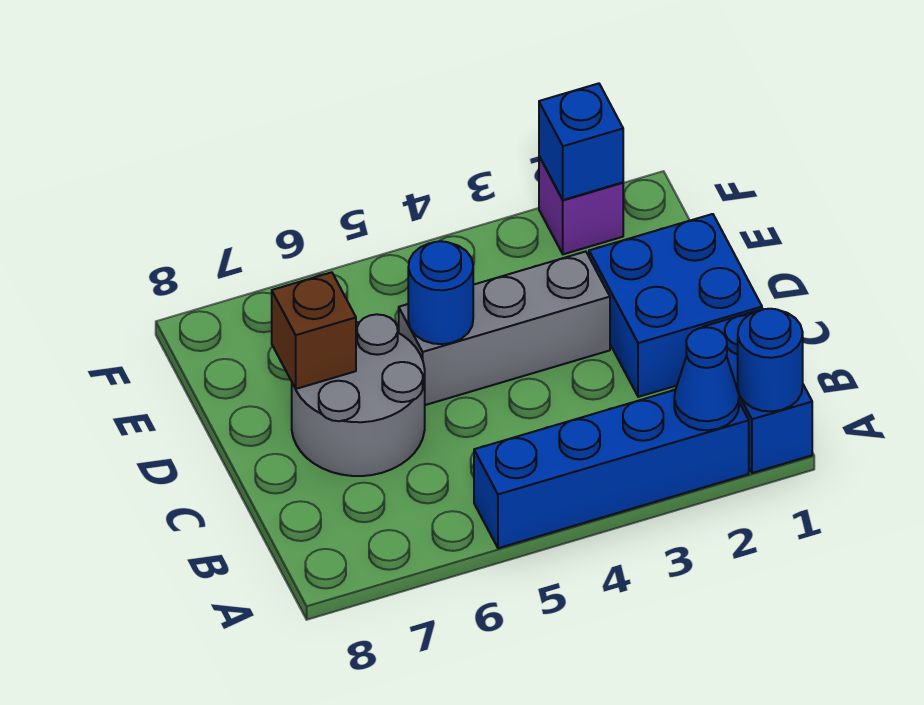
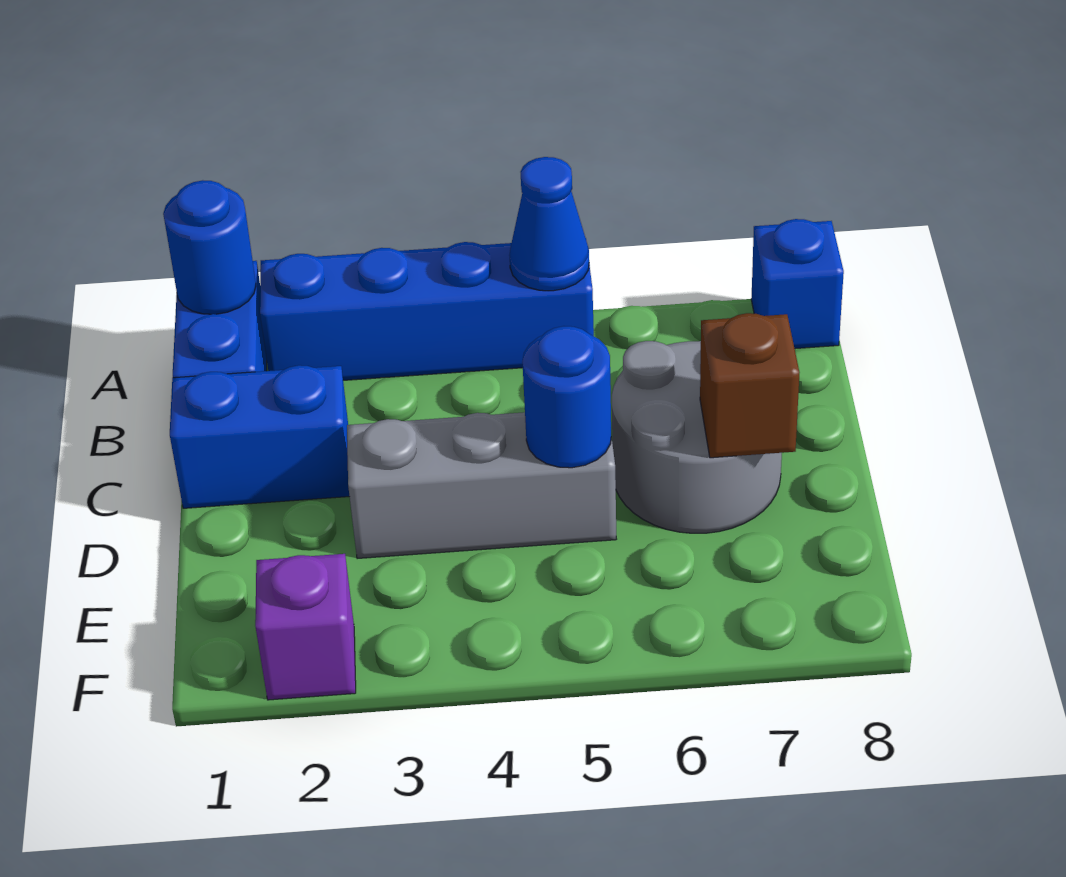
blue cone A2 level 2 -> blue cone A5 level 2
blue brick C1:D2 level 1 -> blue brick C1:C2 level 1
blue brick F2 level 2 -> blue brick A8 level 1

